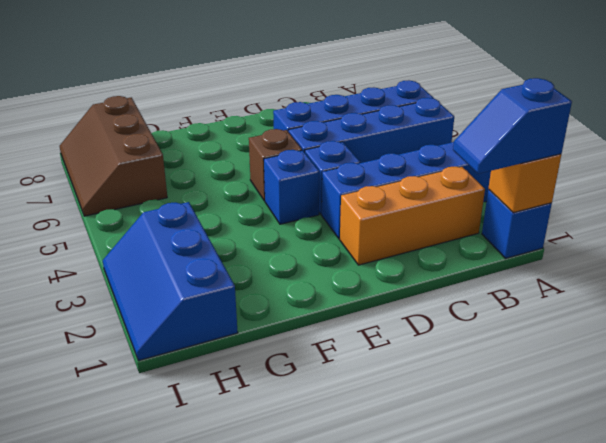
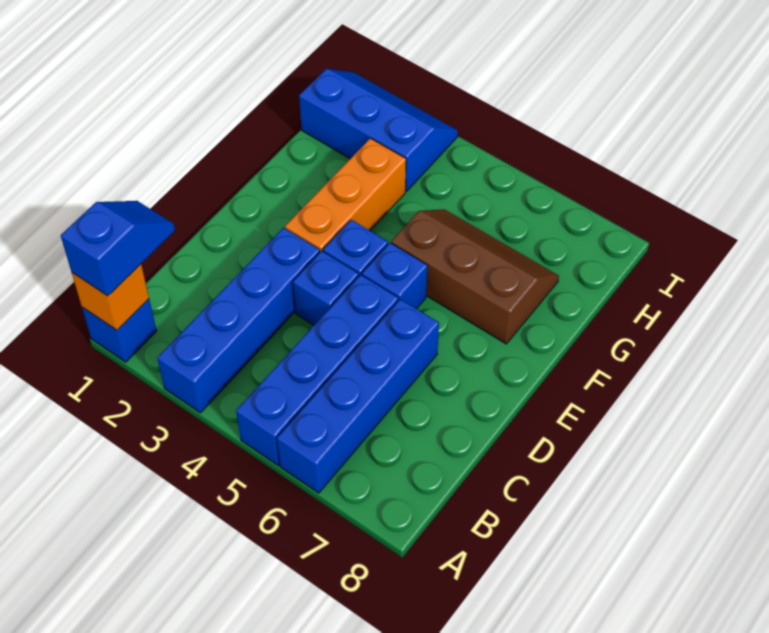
orange brick B2:D2 level 1 -> orange brick E3:G3 level 1
brown brick E5 level 1 -> blue brick E5 level 1
brown slope H6:I8 level 1 top H -> brown slope F5:G7 level 1 top F

